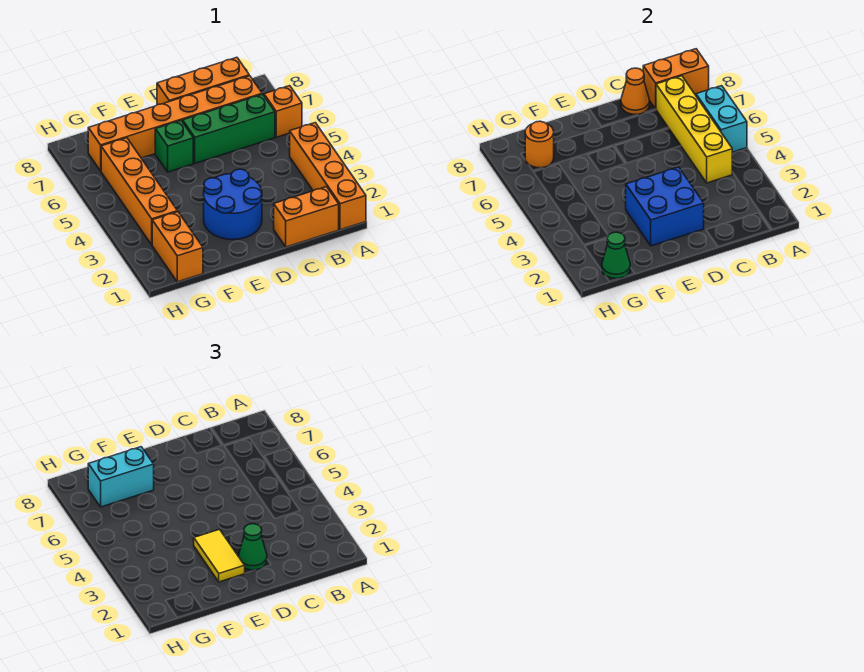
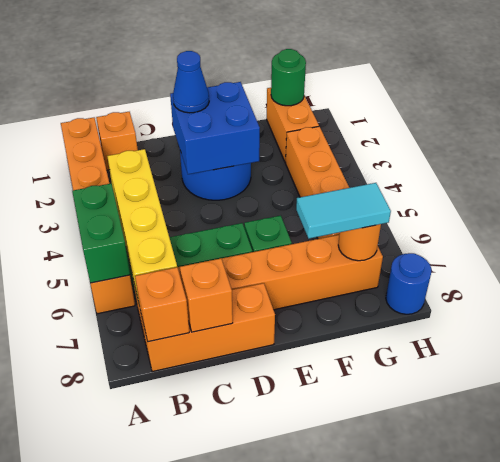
cyan brick A5:A6 level 2 -> green brick A5:A6 level 2
orange brick A8:B8 level 2 -> orange brick B8 level 2
orange brick B1:C1 level 1 -> orange brick B1 level 1
orange cone C8 level 2 -> orange brick C8 level 2
green cone D2 level 3 -> blue cone D2 level 3
yellow tile E2:E3 level 3 -> none
cyan brick F7:G7 level 3 -> cyan tile F7:G7 level 3
green cone G1 level 2 -> green round brick G1 level 2
none -> blue round brick H8 level 1

